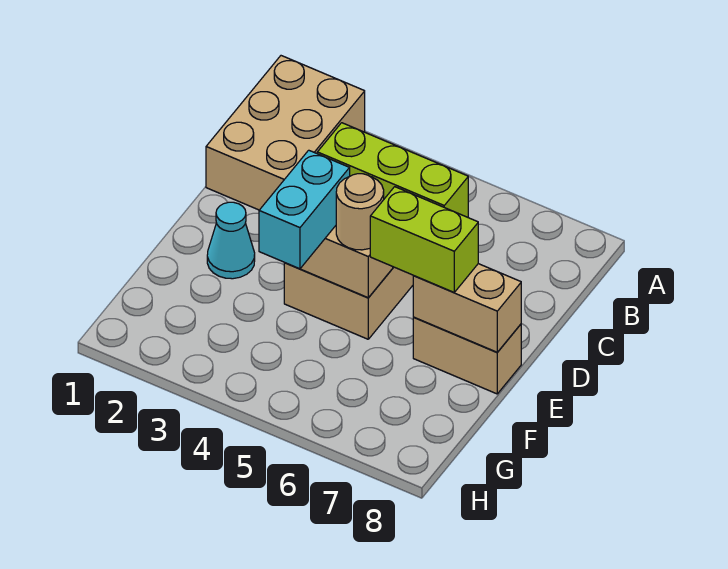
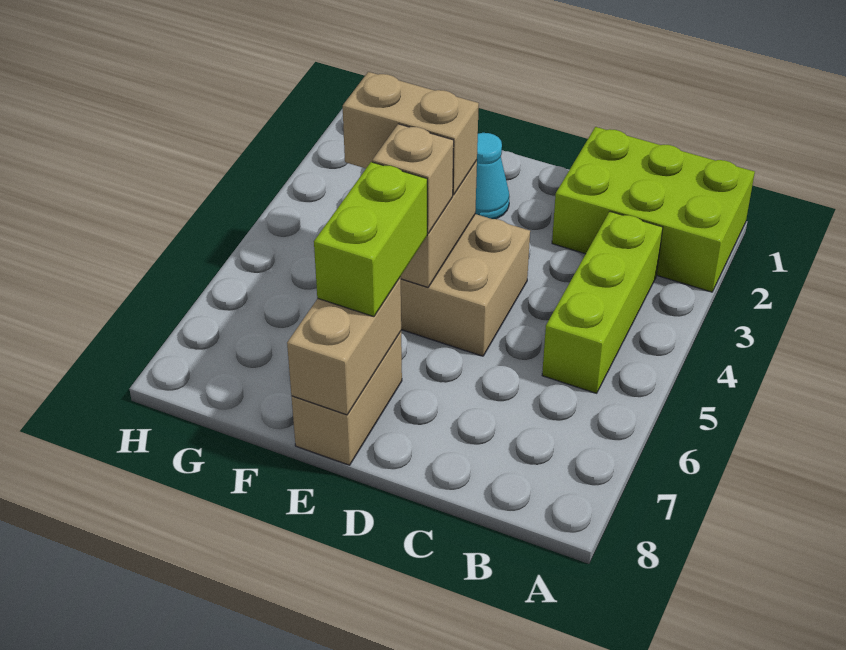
tan brick A1:C2 level 1 -> lime brick A1:C2 level 1
cyan brick E4:F4 level 3 -> tan brick E4:F4 level 3
tan round brick E5 level 3 -> tan brick E5 level 3

